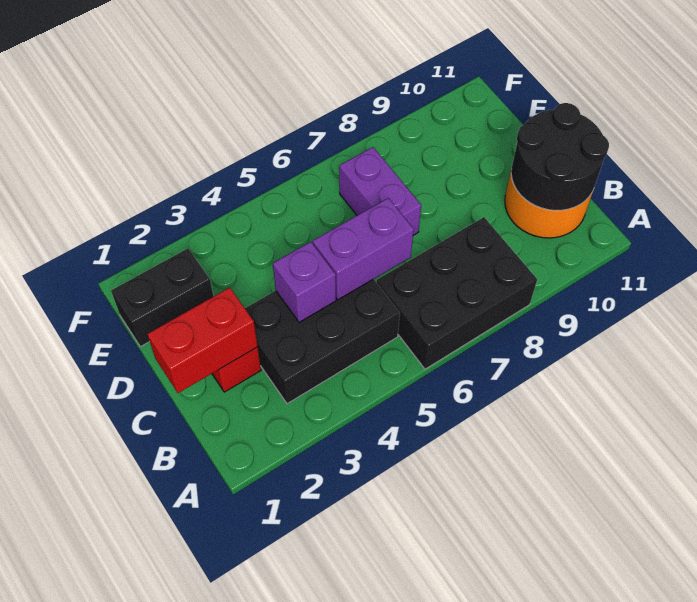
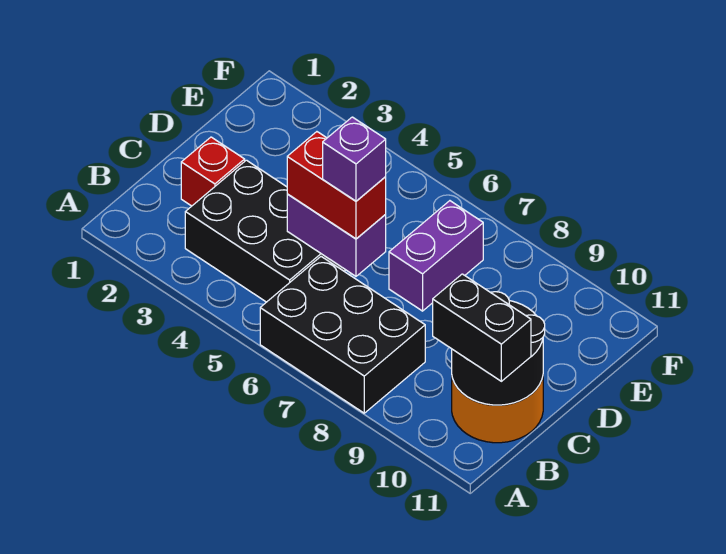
red brick C1:C2 level 2 -> red brick C5:C6 level 3
purple brick C4 level 2 -> purple brick C6 level 4
black brick E1:E2 level 1 -> black brick B10:B11 level 3

